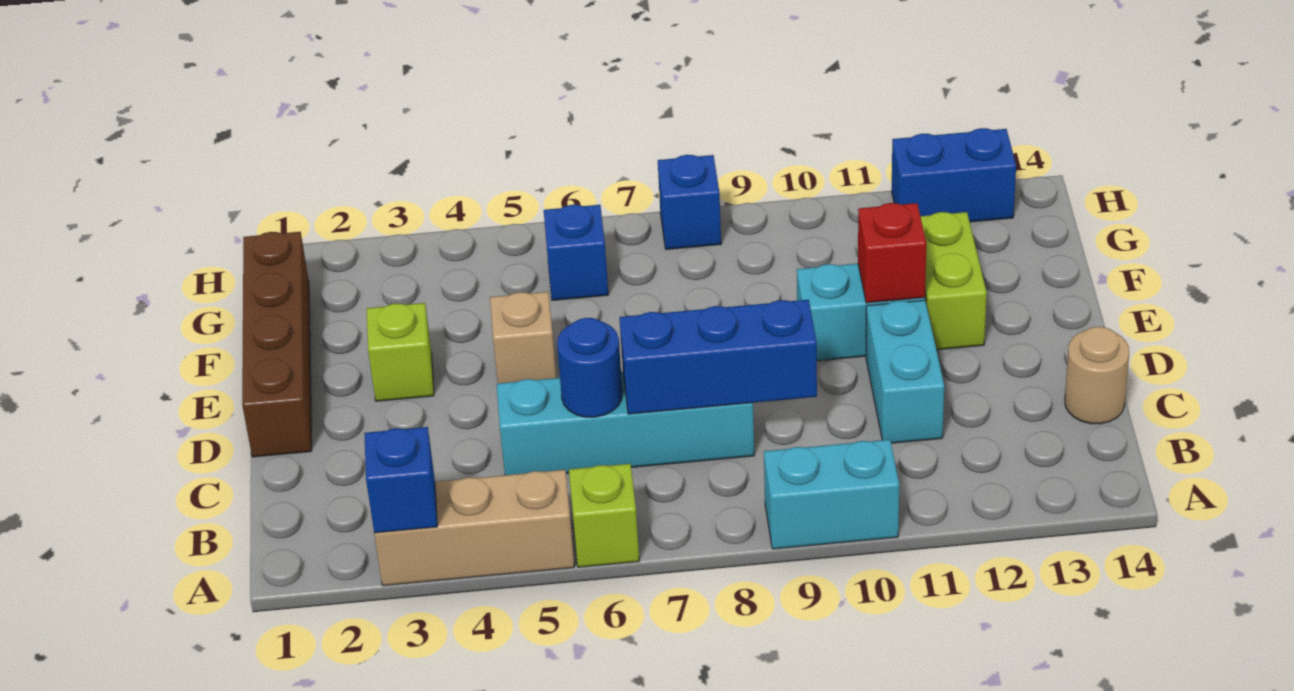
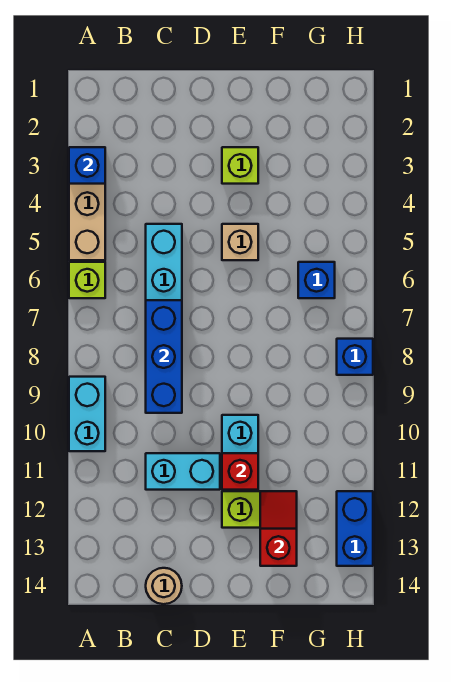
blue round brick C6 level 2 -> none
brown brick D1:G1 level 1 -> none
none -> red slope F12:F13 level 2 top 13

